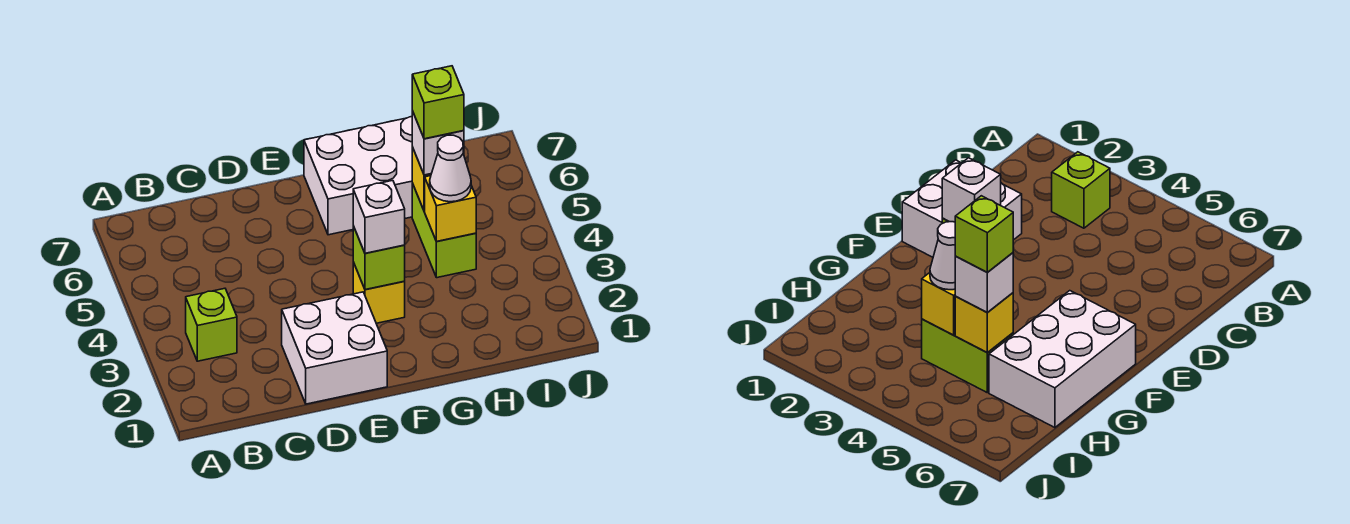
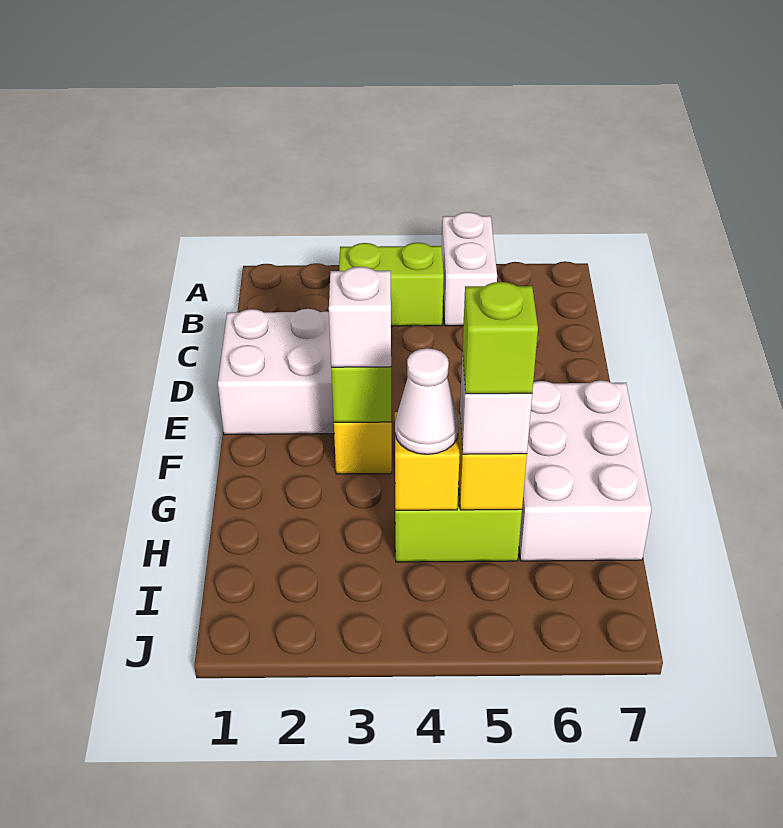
none -> white brick A5:B5 level 1
lime brick B3 level 1 -> lime brick B3:B4 level 1

